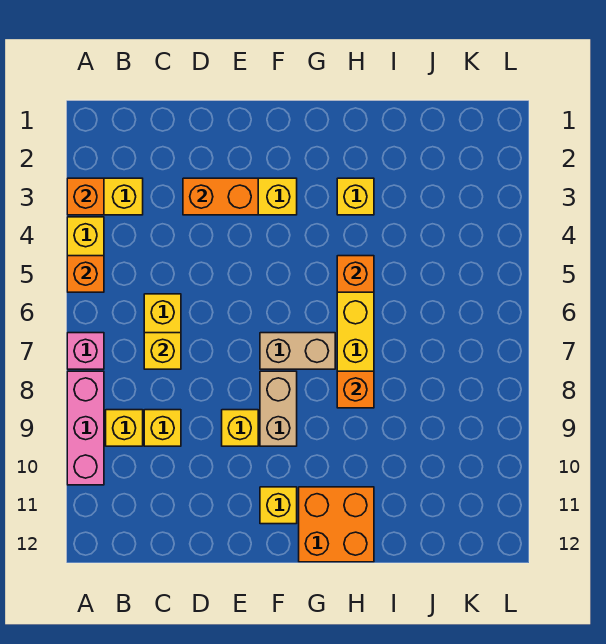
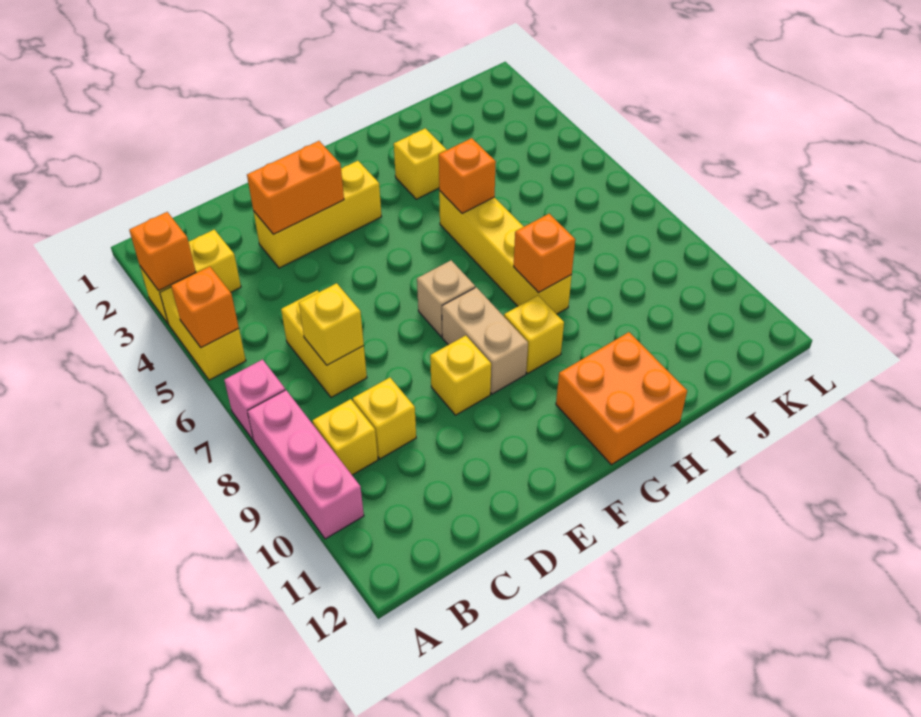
tan brick F7:G7 level 1 -> tan brick F7 level 1
yellow brick F11 level 1 -> yellow brick G9 level 1

